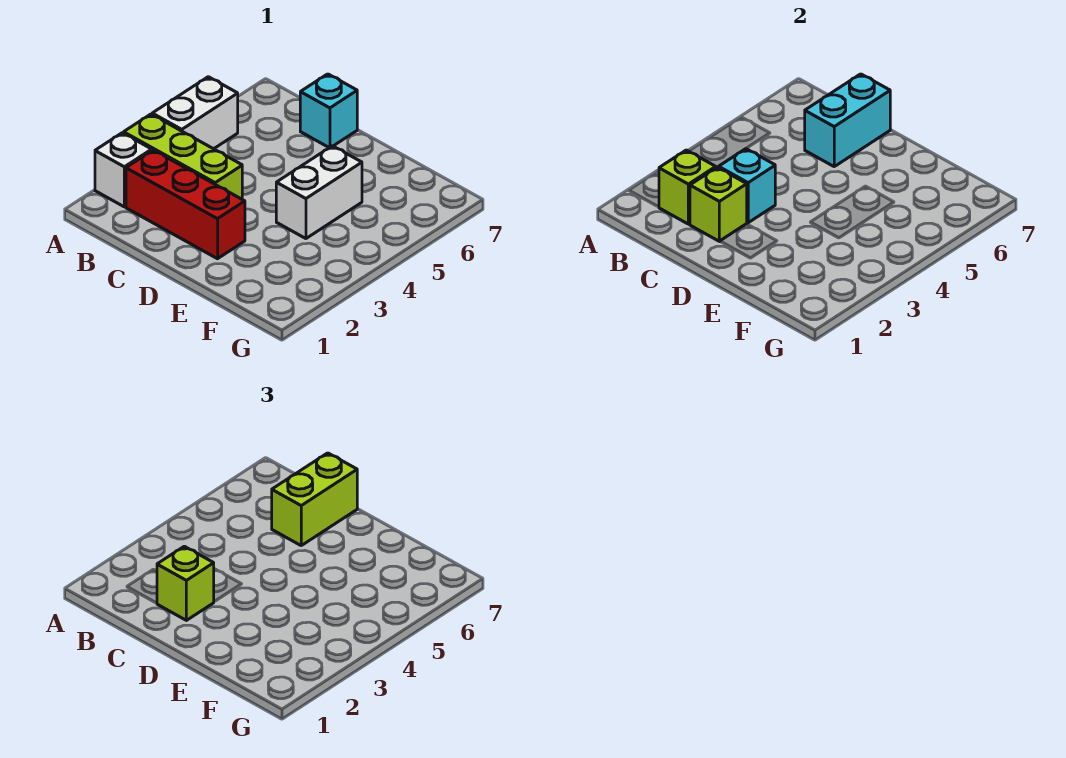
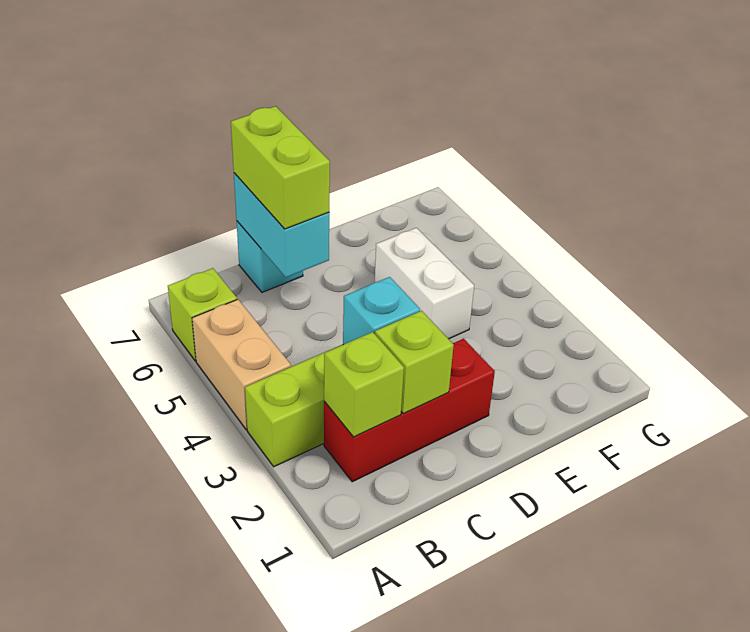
white brick A2 level 1 -> none
white brick A4:A5 level 1 -> tan brick A4:A5 level 1
lime brick C2 level 3 -> lime brick A6 level 1

